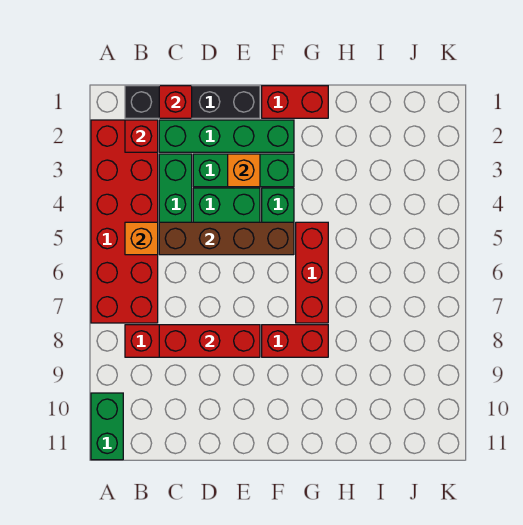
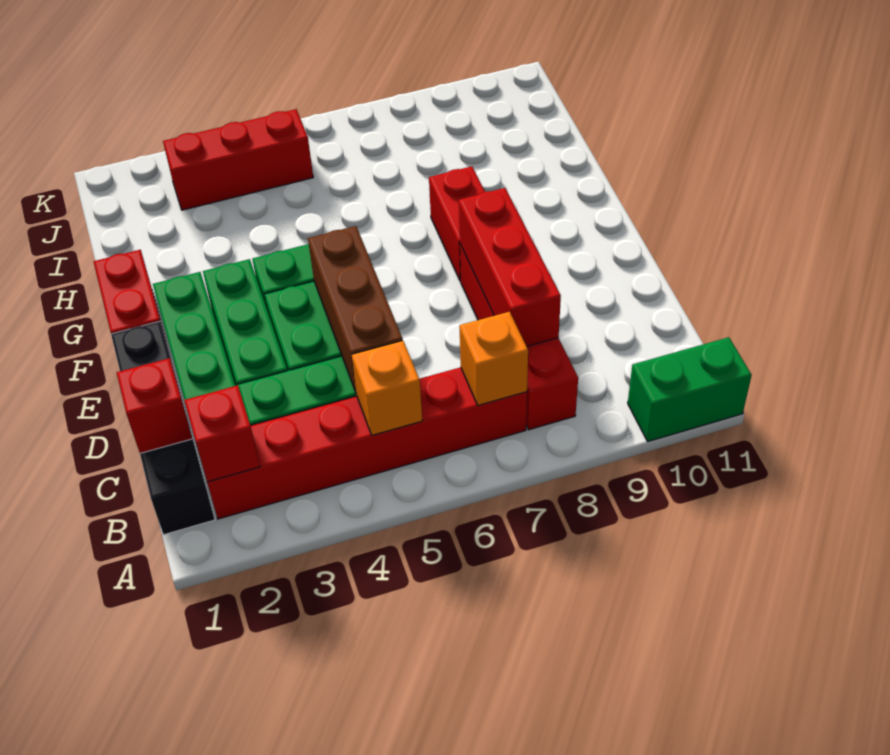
red brick A2:B7 level 1 -> red brick B2:B7 level 1
brown brick C5:F5 level 2 -> brown brick C5:E5 level 2
orange brick E3 level 2 -> orange brick B7 level 2
red brick G5:G7 level 1 -> red brick J3:J5 level 1

